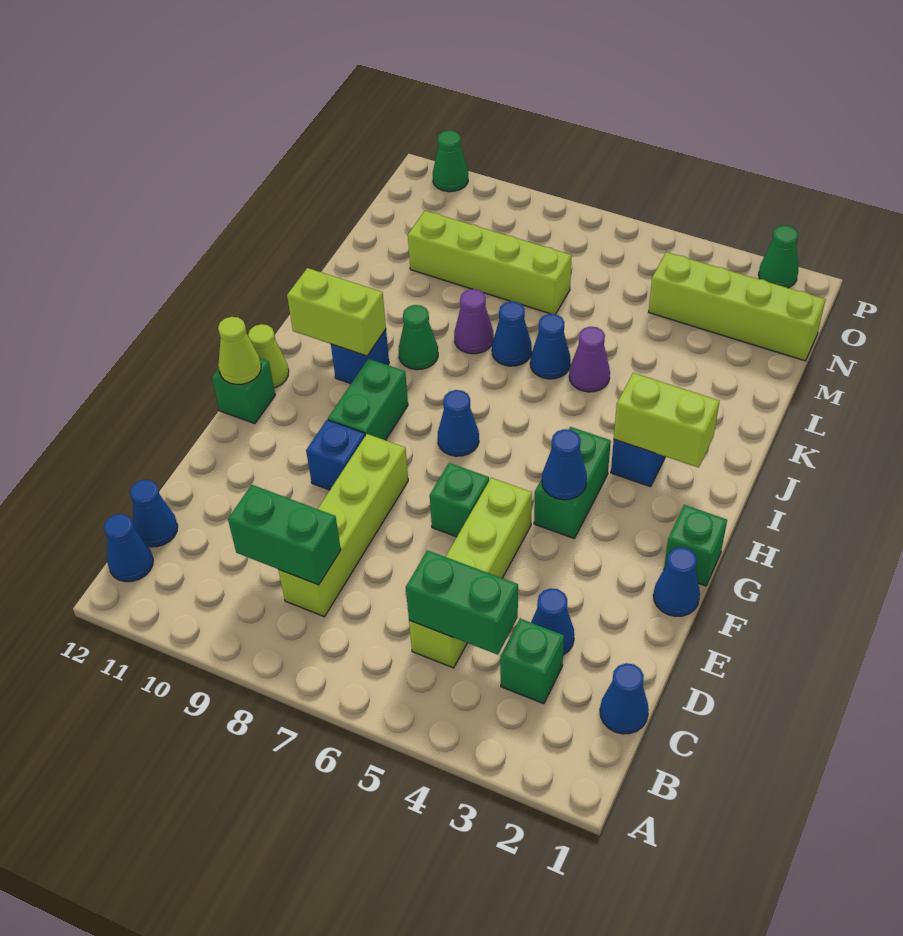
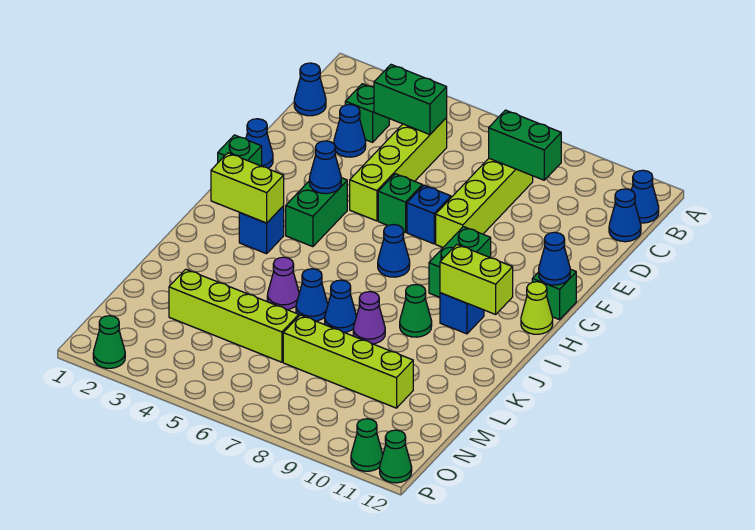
blue brick F9 level 1 -> blue brick F7 level 1
lime cone G12 level 2 -> blue cone G12 level 2
lime brick N1:N4 level 1 -> lime brick M3:M6 level 1
none -> green cone P12 level 1

